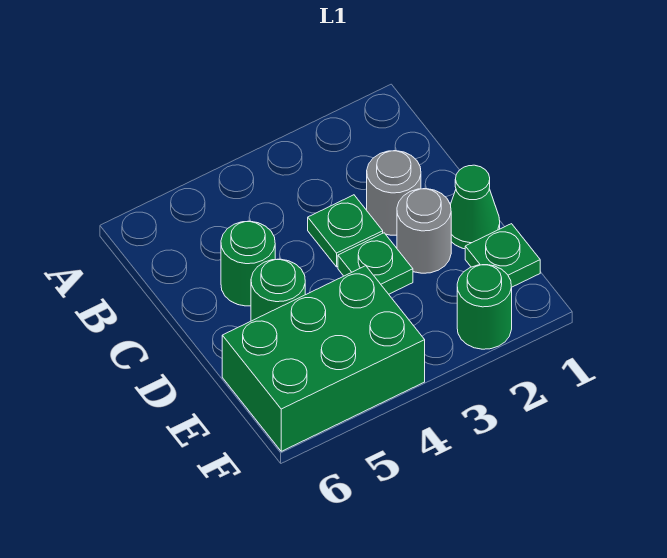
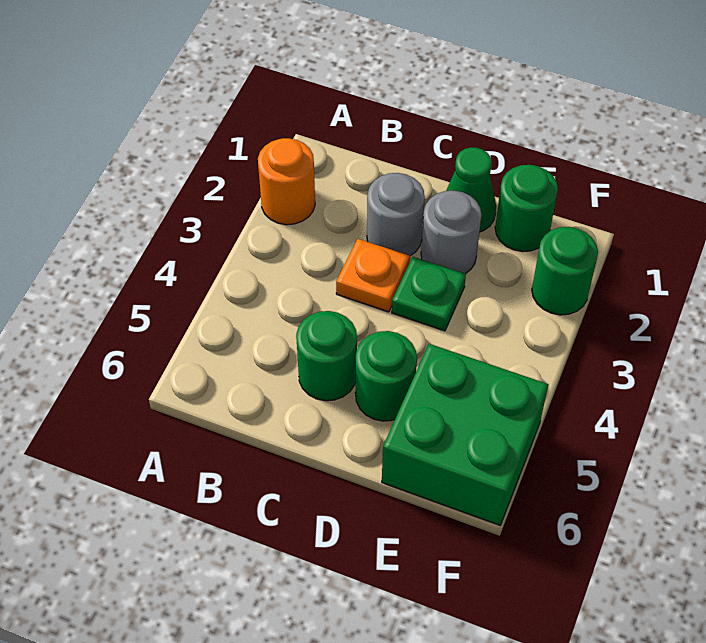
none -> orange round brick A2 level 1
green plate C3 level 1 -> orange plate C3 level 1
green plate E1 level 1 -> green round brick E1 level 1
green brick E4:F6 level 1 -> green brick E5:F6 level 1

